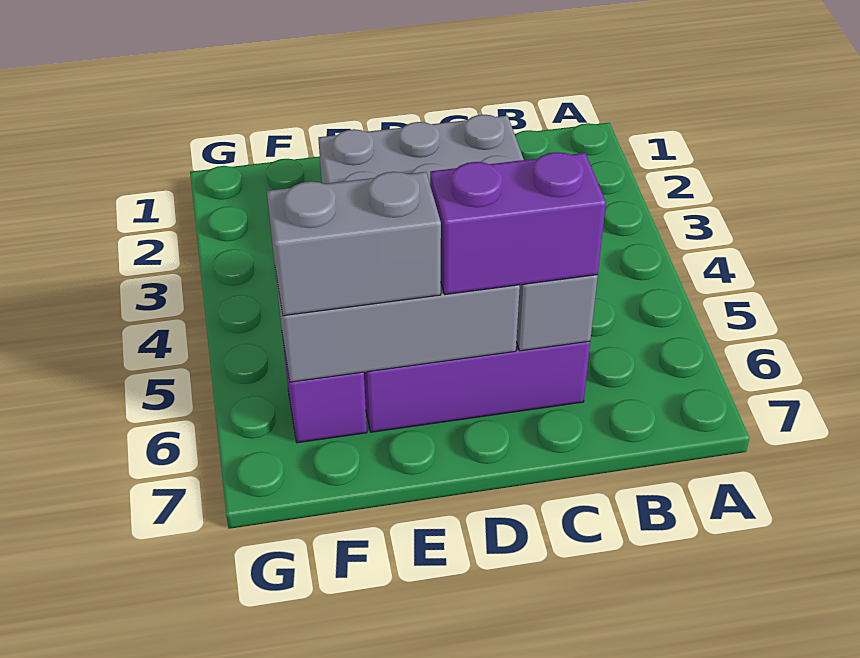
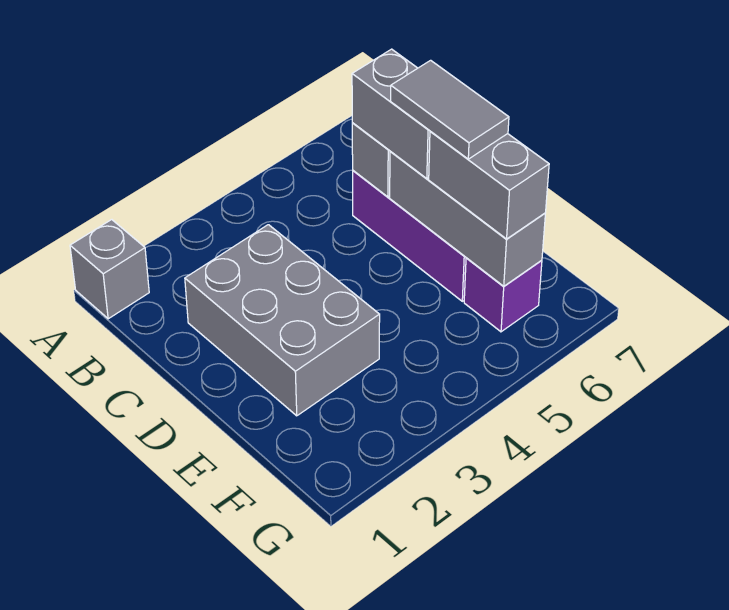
none -> grey brick A1 level 1
purple brick C6:D6 level 3 -> grey brick C6:D6 level 3
none -> grey tile D6:E6 level 4

